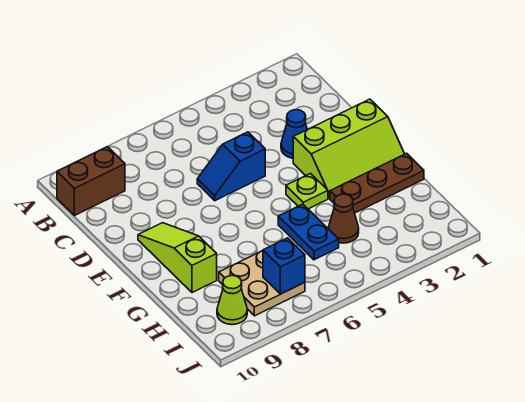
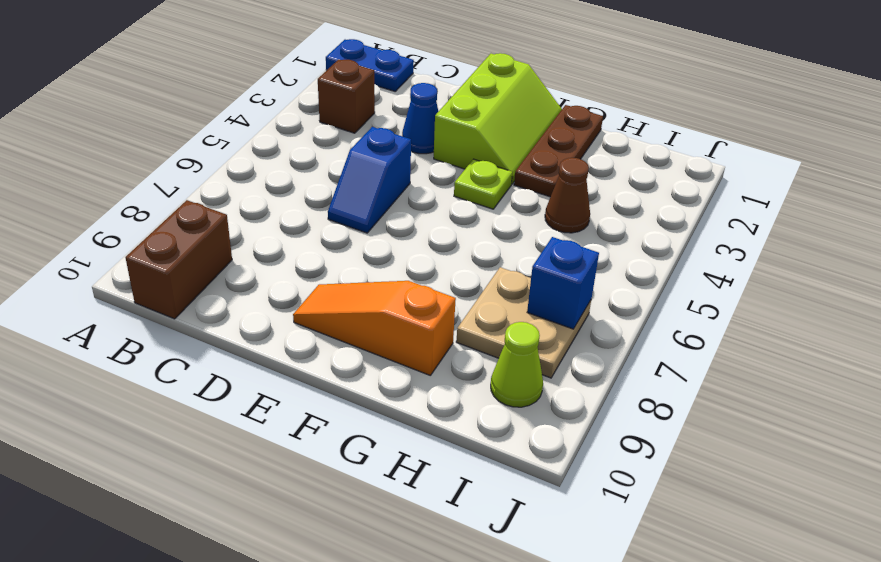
none -> brown brick B3 level 1
lime slope E9:G9 level 1 top G -> orange slope E9:G9 level 1 top G
blue plate G5:H5 level 1 -> blue plate A1:B1 level 1

